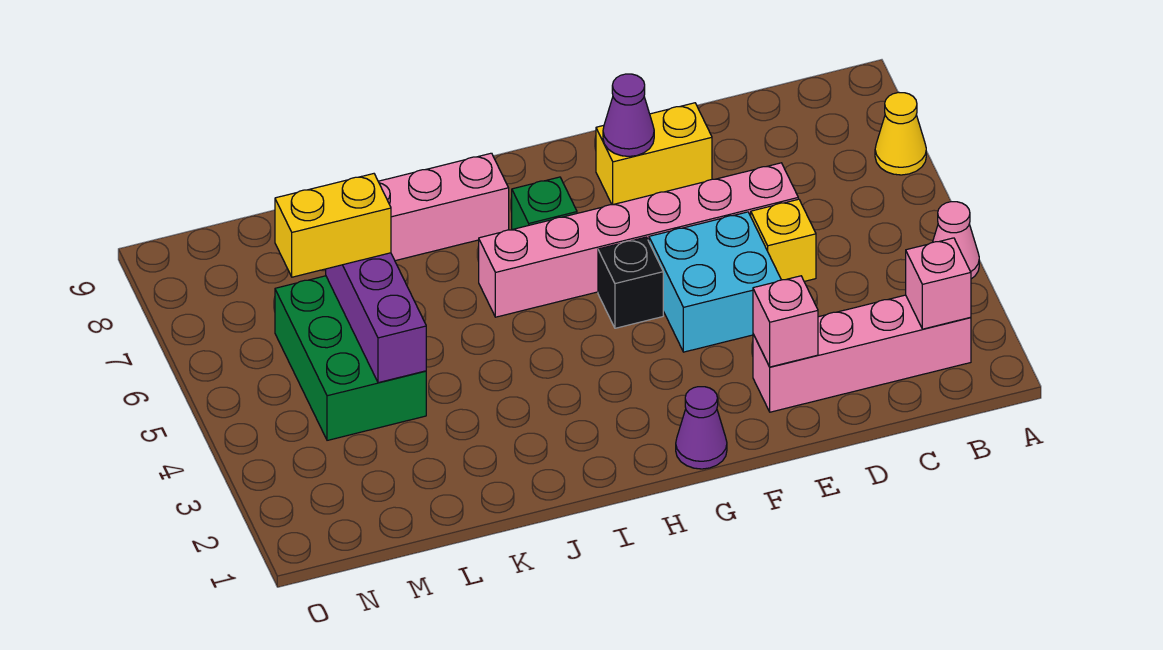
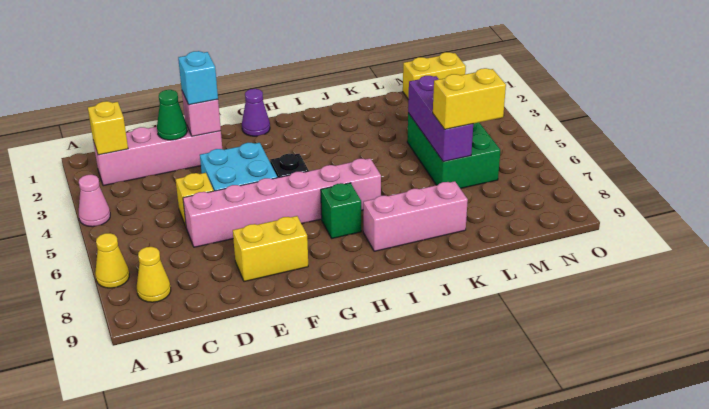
pink brick B2 level 2 -> yellow brick B2 level 2
none -> yellow cone B8 level 1
none -> green cone D2 level 2
none -> cyan brick E2 level 3
purple cone F8 level 2 -> none
none -> yellow brick M1:N1 level 1

